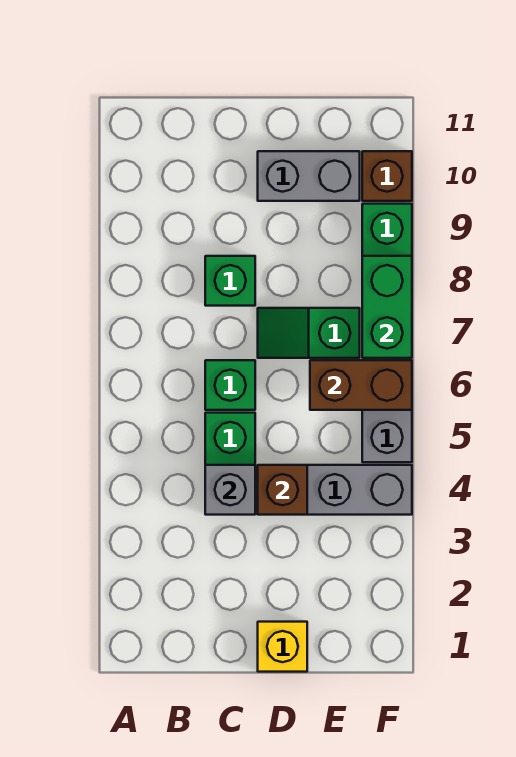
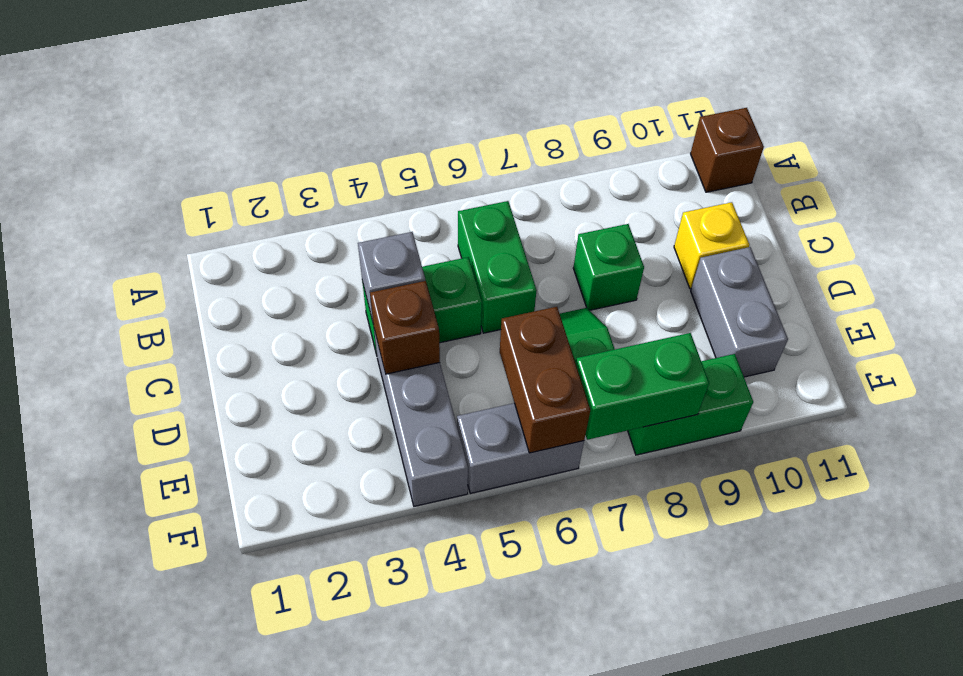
green brick C6 level 1 -> green brick B6:C6 level 1
yellow brick D1 level 1 -> yellow brick C10 level 1
brown brick F10 level 1 -> brown brick A11 level 1

